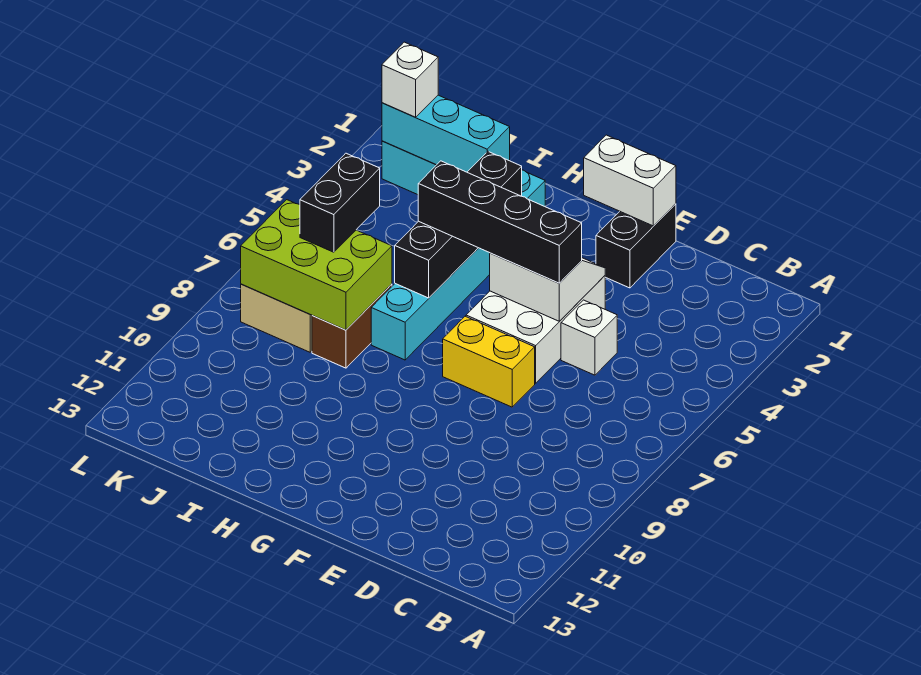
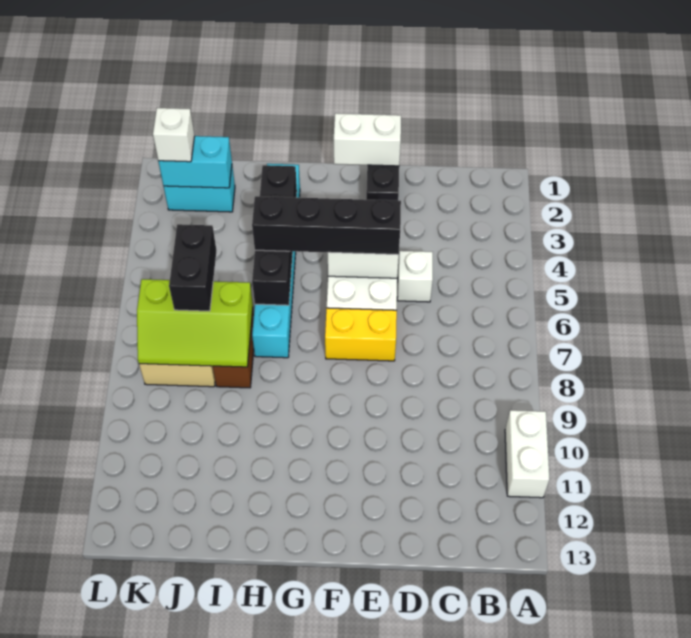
none -> white brick A10:A11 level 1
cyan brick I2:K2 level 2 -> cyan brick J2:K2 level 2
lime brick I7:K8 level 2 -> lime slope I7:K8 level 2 top 7

